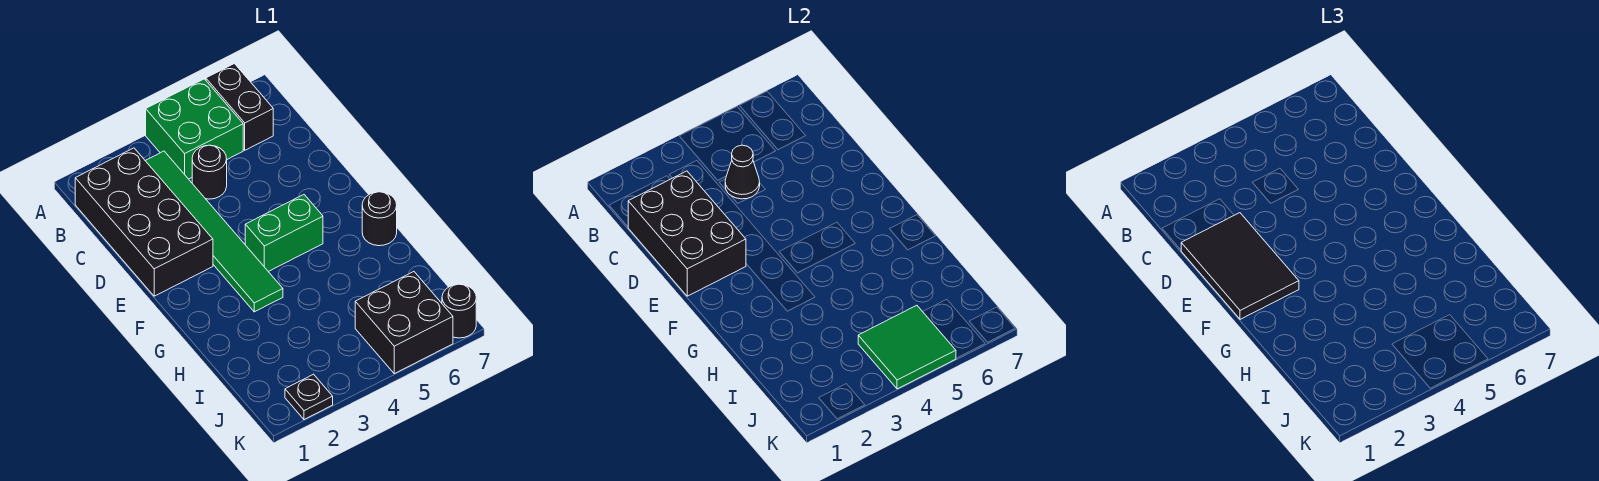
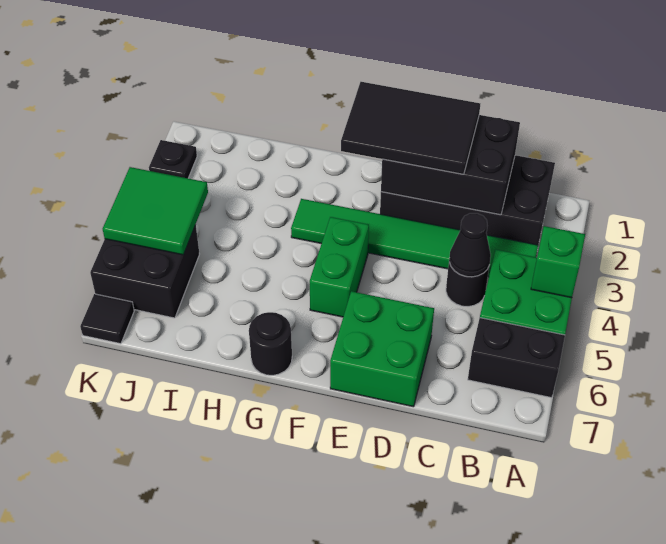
none -> green brick A4 level 2
none -> green brick D6:E7 level 1
black round brick K7 level 1 -> black tile K7 level 1

